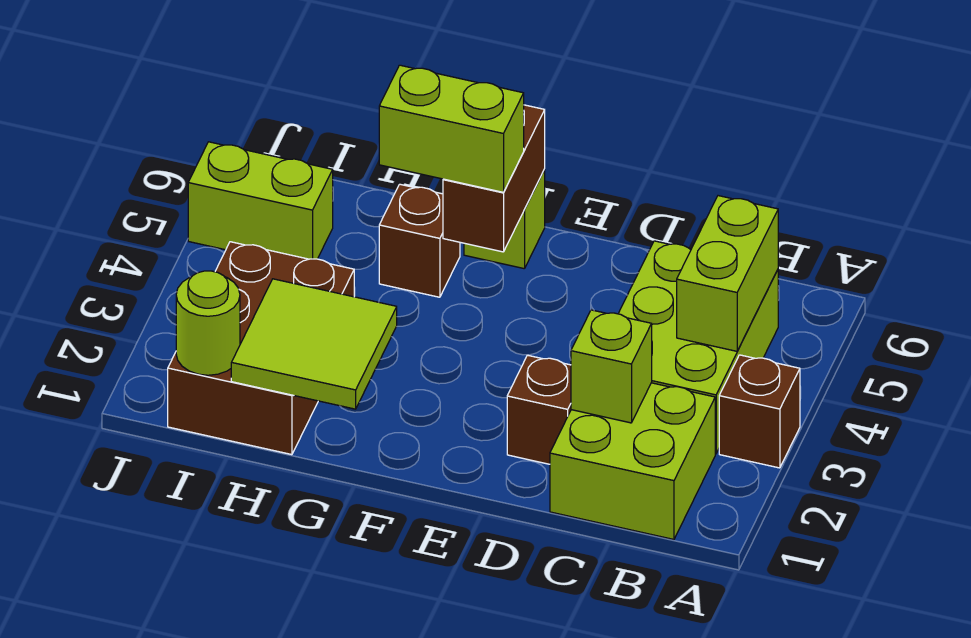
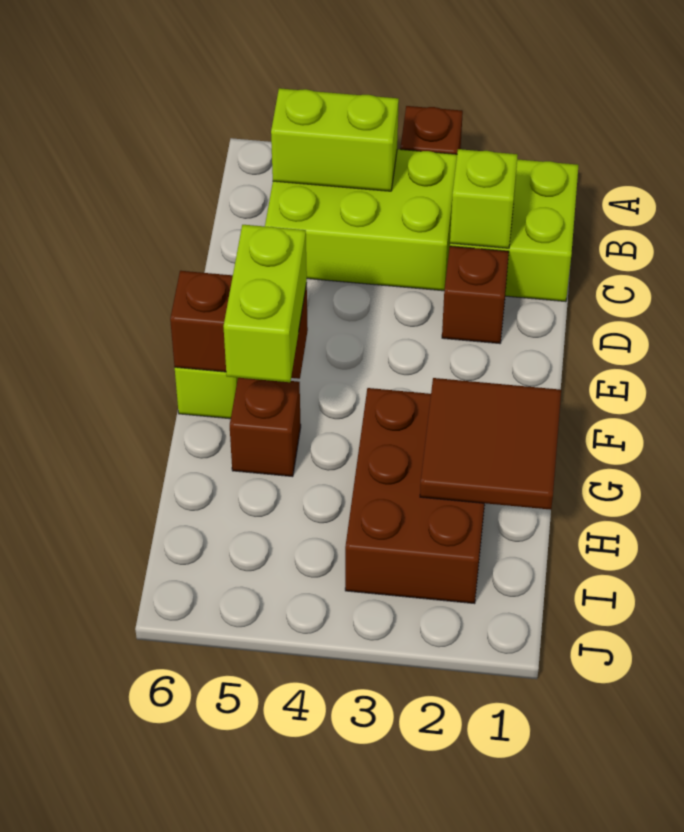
lime tile G1:H2 level 2 -> brown tile G1:H2 level 2
brown brick H1:I3 level 1 -> brown brick G2:I3 level 1
lime round brick I1 level 2 -> none
lime brick I5:J5 level 1 -> none

